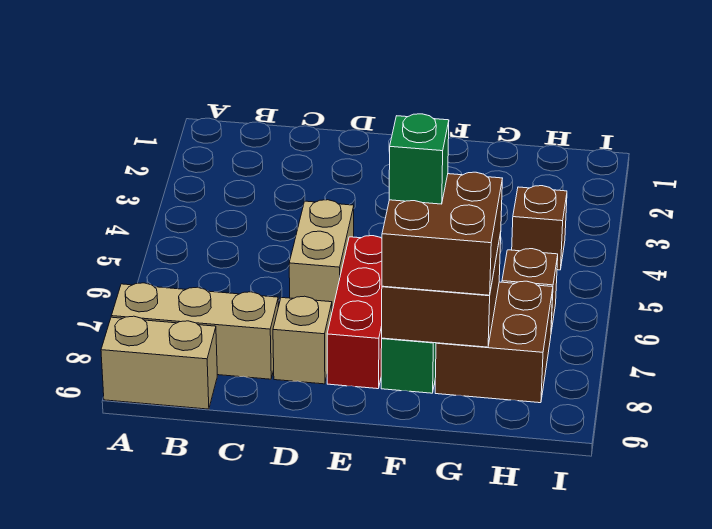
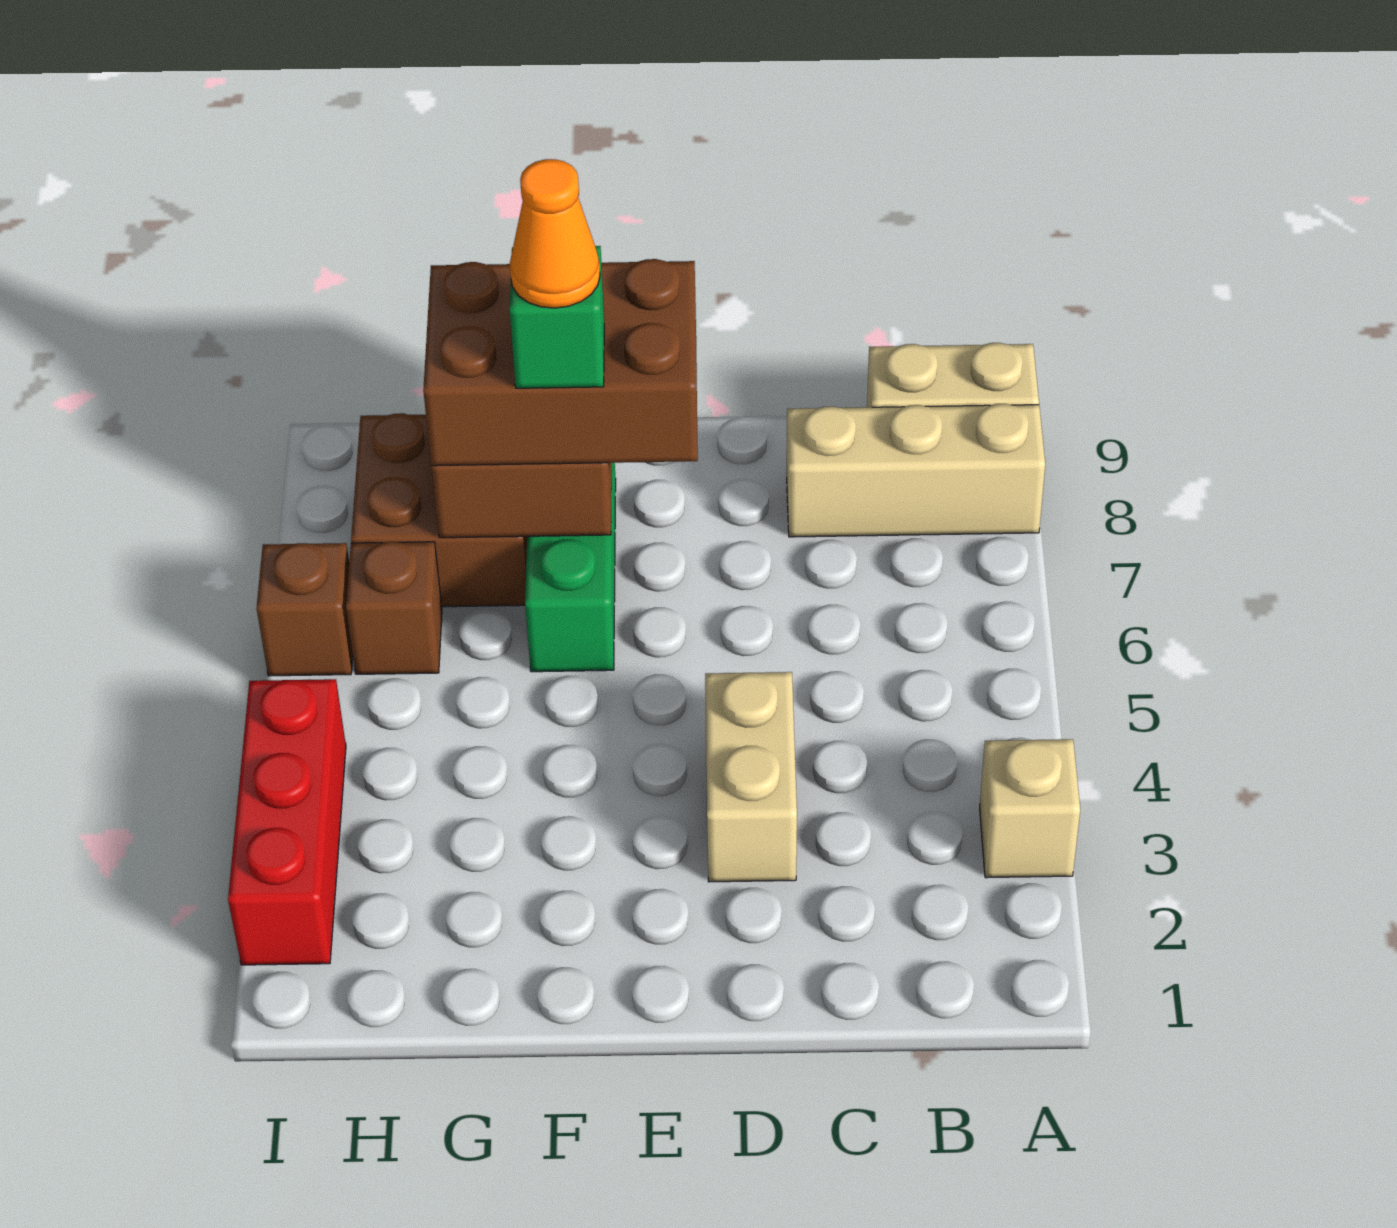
tan brick D5:D6 level 1 -> tan brick D3:D4 level 1
tan brick D8 level 1 -> tan brick A3 level 1
red brick E6:E8 level 1 -> red brick I2:I4 level 1
brown brick F7:G8 level 3 -> brown brick E7:G8 level 3
none -> orange cone F7 level 5
brown brick H4 level 1 -> brown brick I6 level 1

